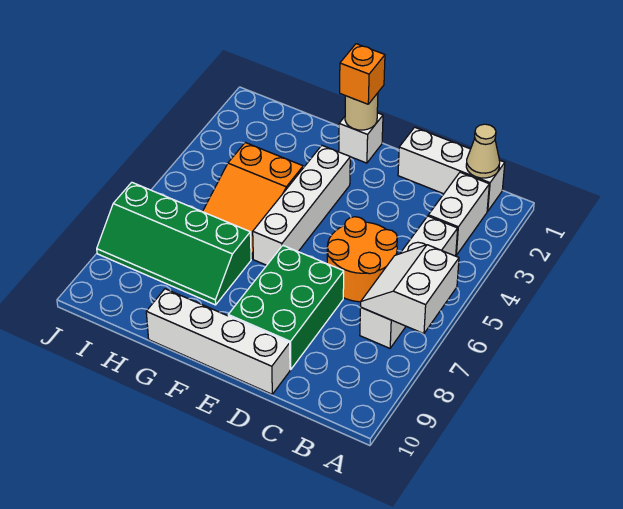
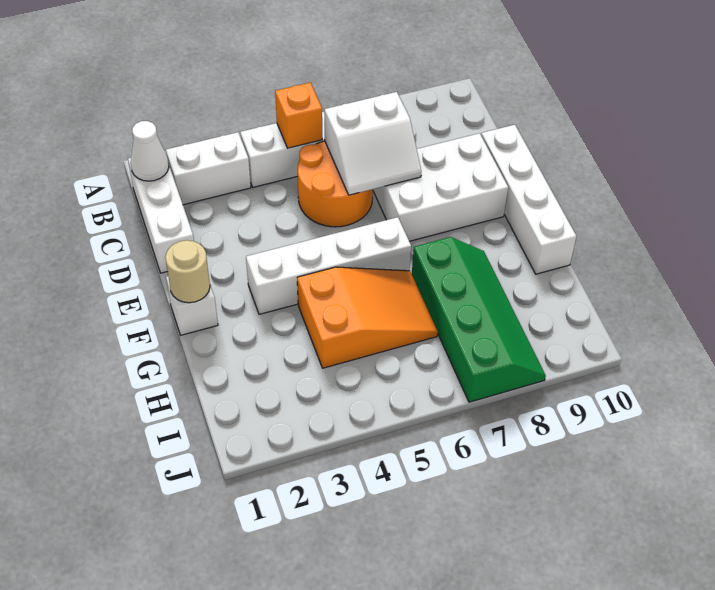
white slope A6:B7 level 2 top A -> white slope C6:D7 level 2 top C
tan cone B1 level 2 -> white cone B1 level 2
green brick D7:E9 level 1 -> white brick D7:E9 level 1
orange brick F1 level 3 -> orange brick B5 level 2

